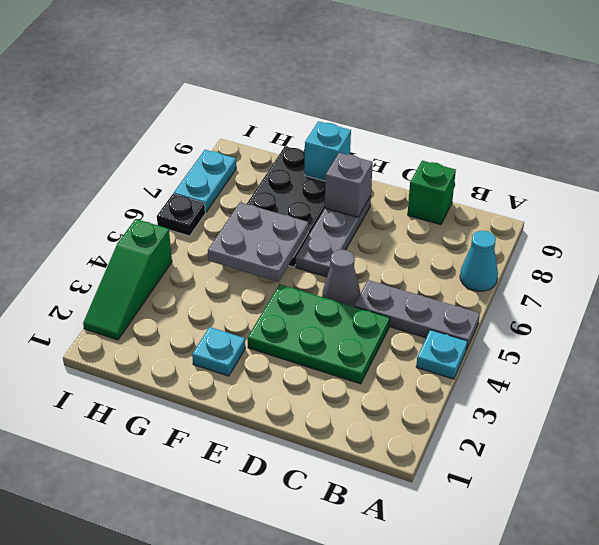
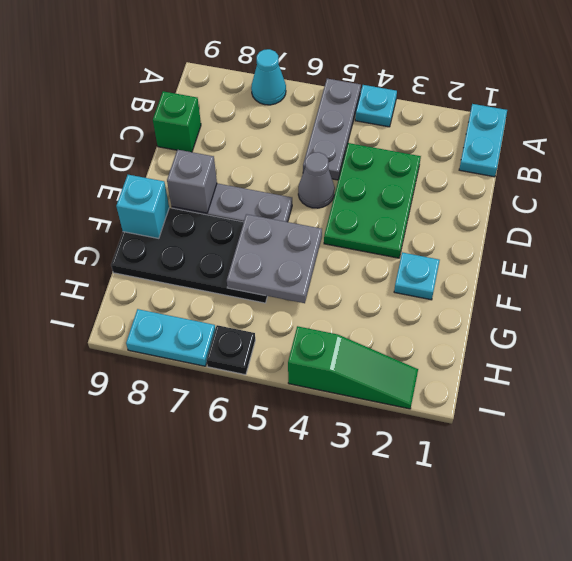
none -> cyan plate A1:B1 level 1

